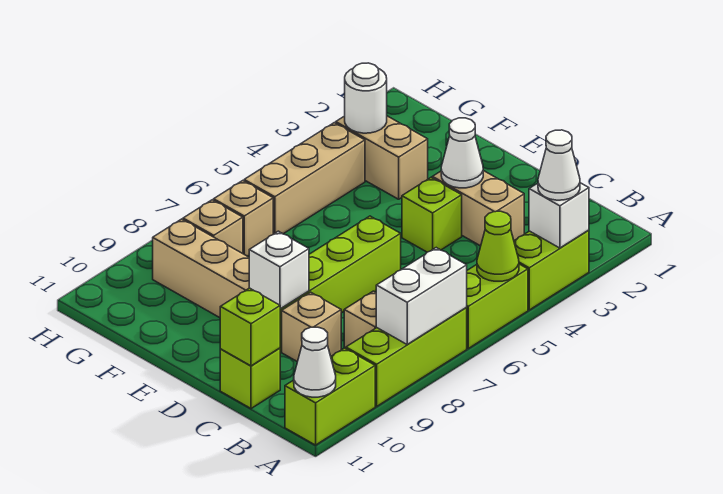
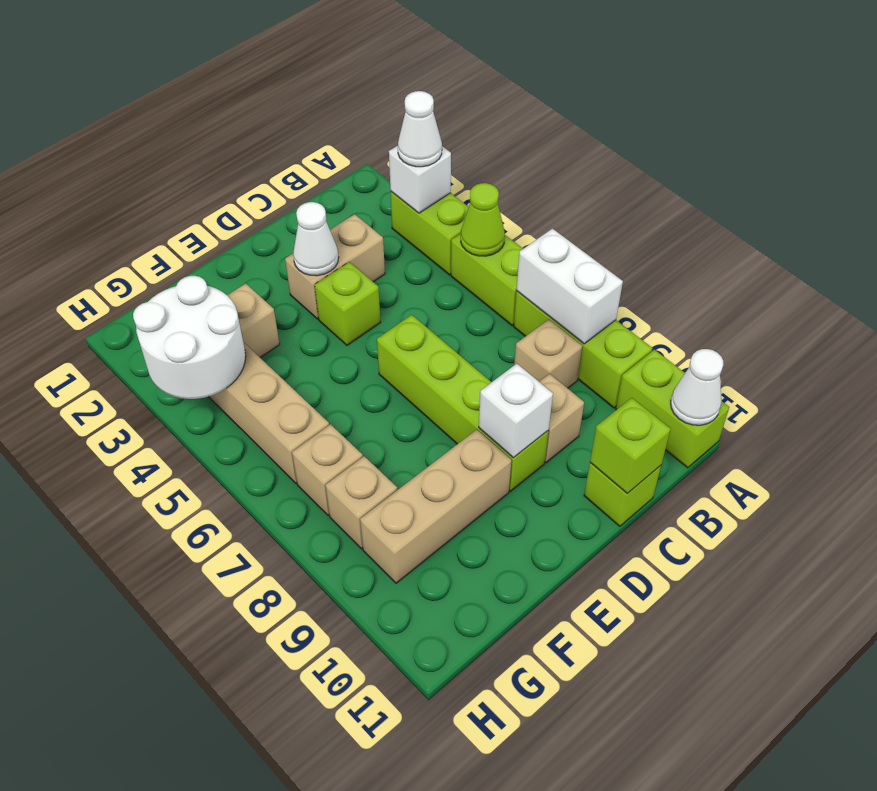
white round brick G3 level 2 -> white round brick G3:H4 level 2

